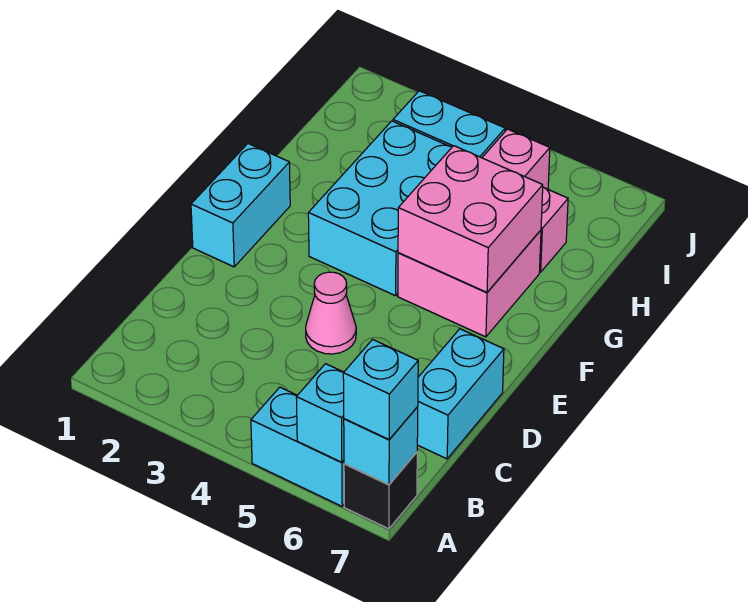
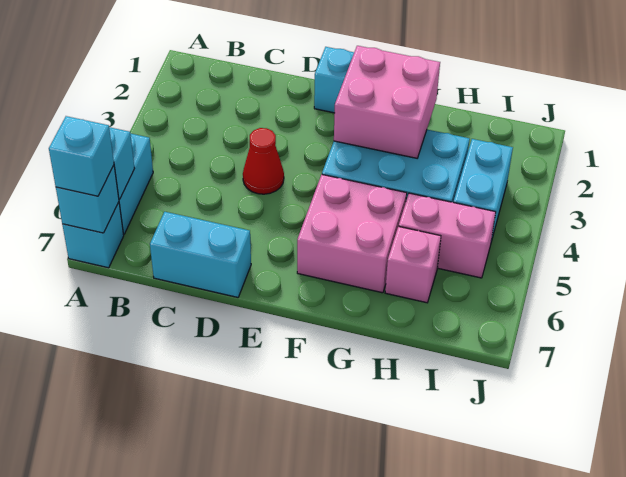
black brick A7 level 1 -> cyan brick A7 level 1
pink cone D4 level 1 -> red cone D4 level 1
pink brick F5:G6 level 2 -> pink brick F2:G3 level 2

